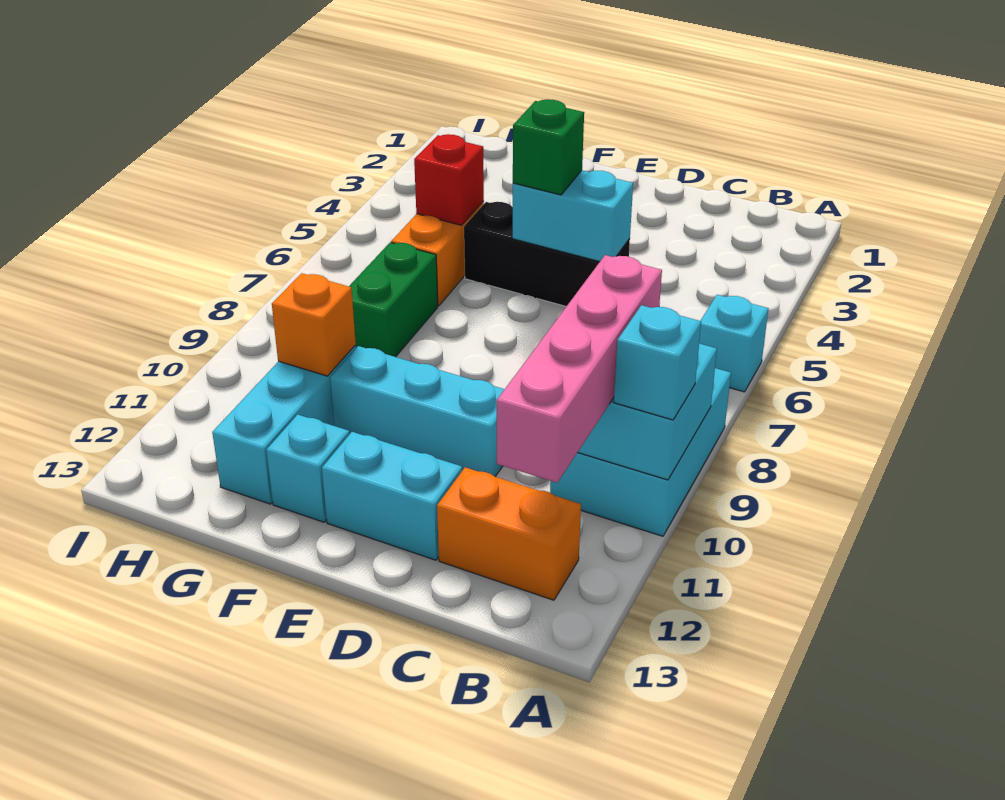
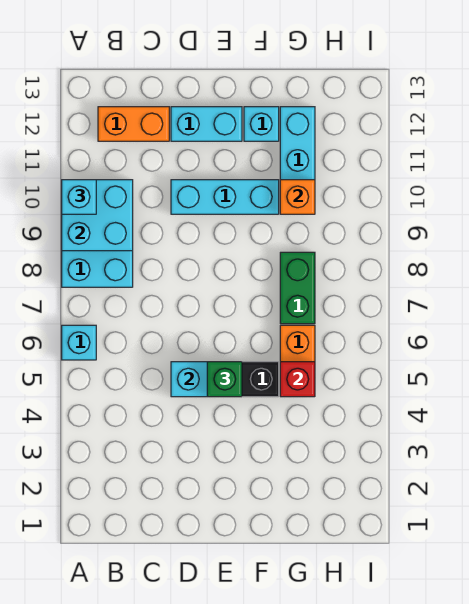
pink brick B9:B12 level 3 -> none

